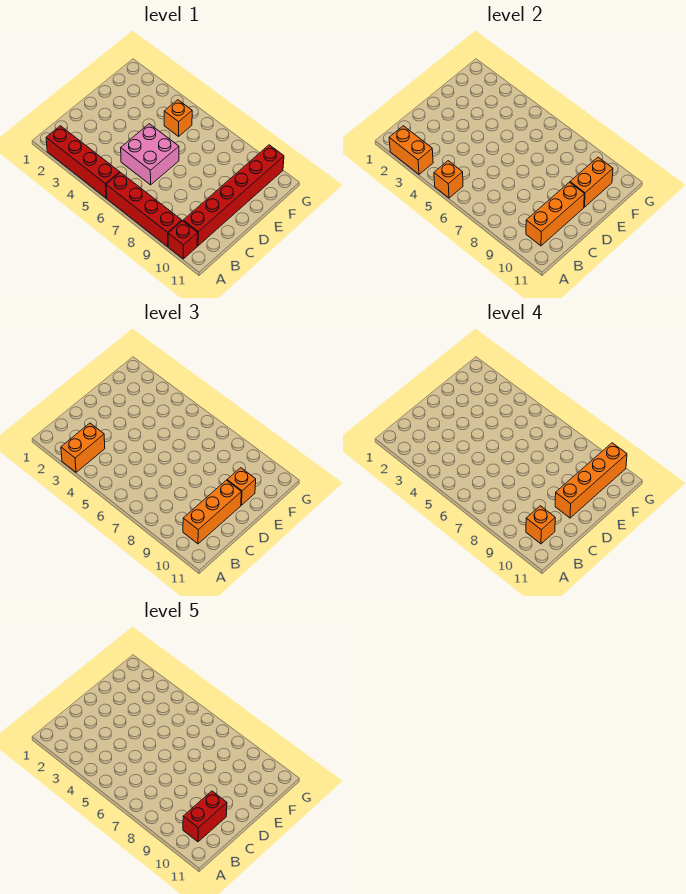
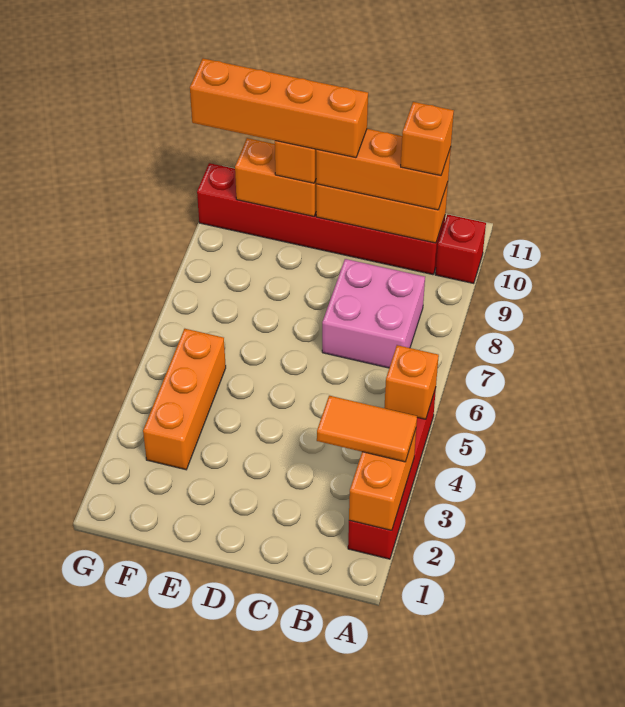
orange brick A3:B3 level 3 -> orange tile A3:B3 level 3
red brick A6:A9 level 1 -> none
red brick B10:C10 level 5 -> none
pink brick C5:D6 level 1 -> pink brick B7:C8 level 1
orange brick F5 level 1 -> orange brick F3:F5 level 1

